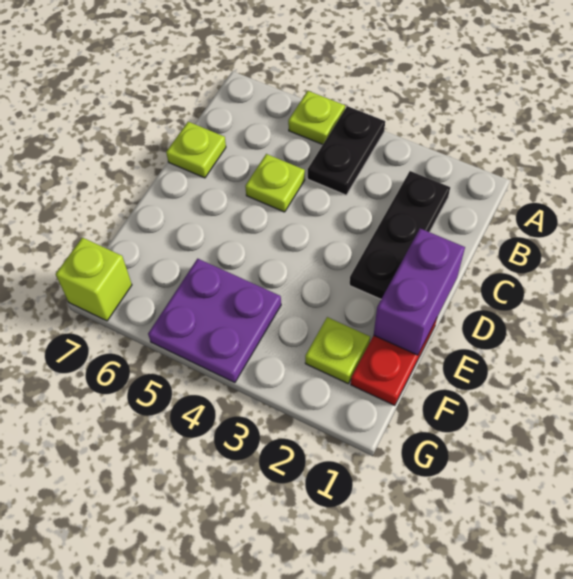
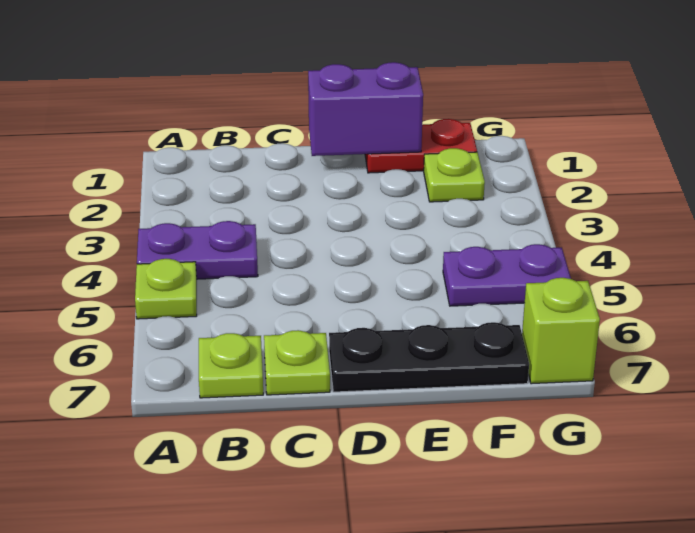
black plate A4:B4 level 1 -> purple plate A4:B4 level 1
black plate B2:D2 level 1 -> black plate D7:F7 level 1
lime plate C5 level 1 -> lime plate B7 level 1
purple plate F4:G5 level 1 -> purple plate F5:G5 level 1

